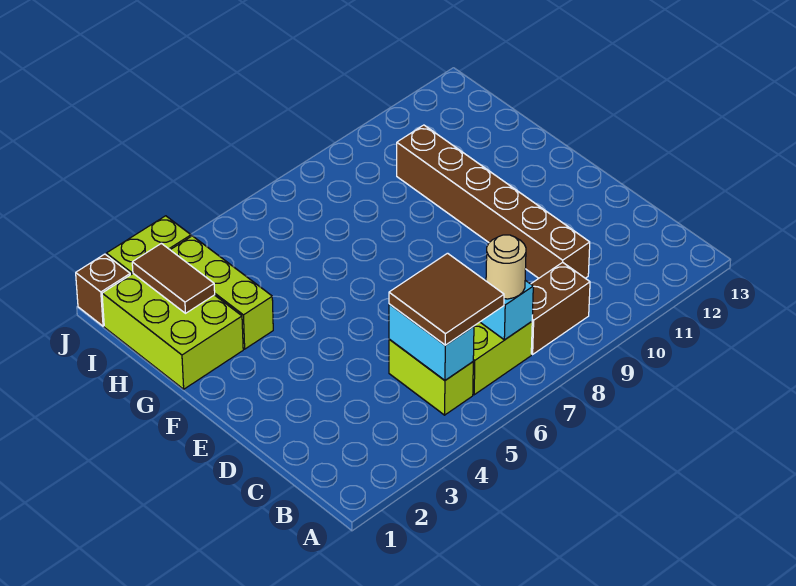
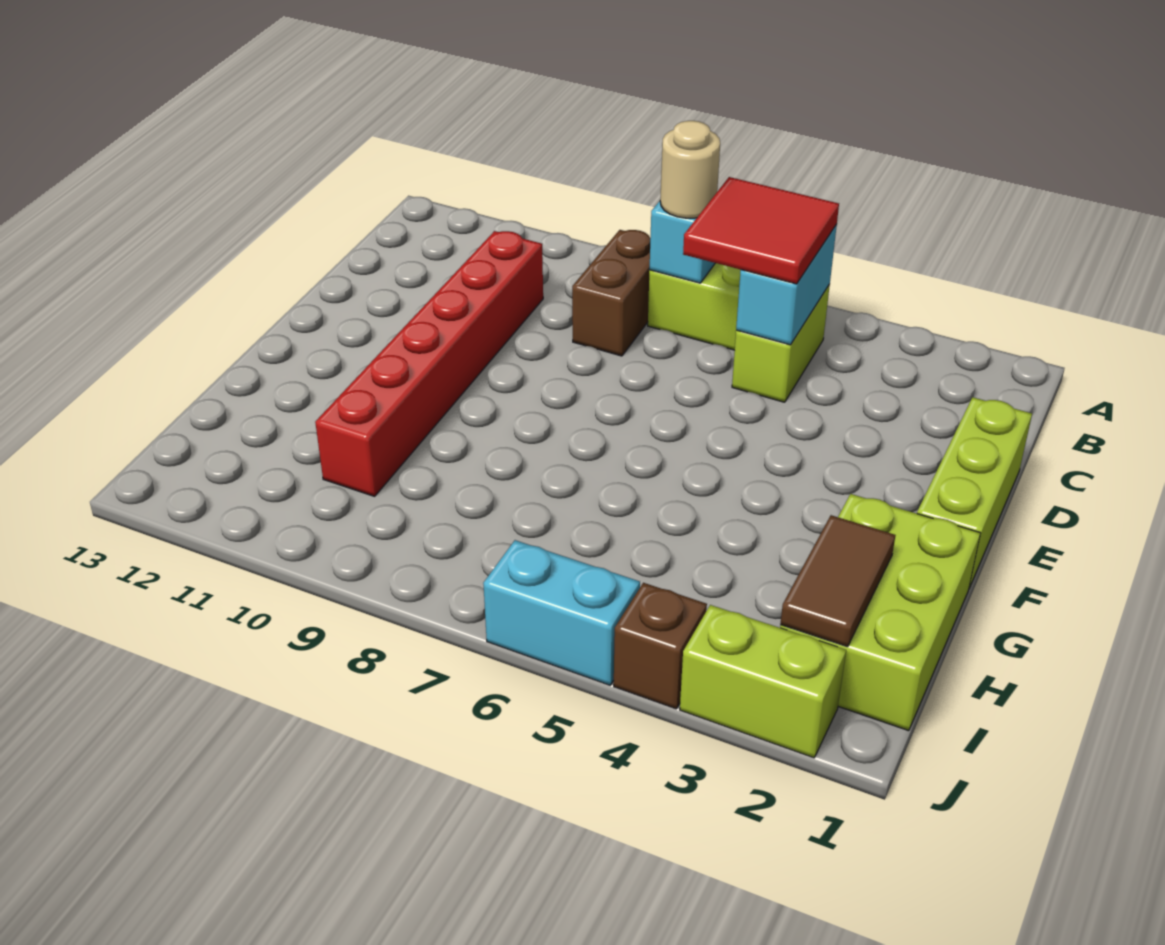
brown tile B5:C6 level 3 -> red tile B5:C6 level 3
brown brick B8:B9 level 1 -> brown brick B8:C8 level 1
brown brick C10:H10 level 1 -> red brick C10:H10 level 1
lime brick G3:I3 level 1 -> lime brick D1:F1 level 1
brown brick J1 level 1 -> brown brick J4 level 1
none -> cyan brick J5:J6 level 1

